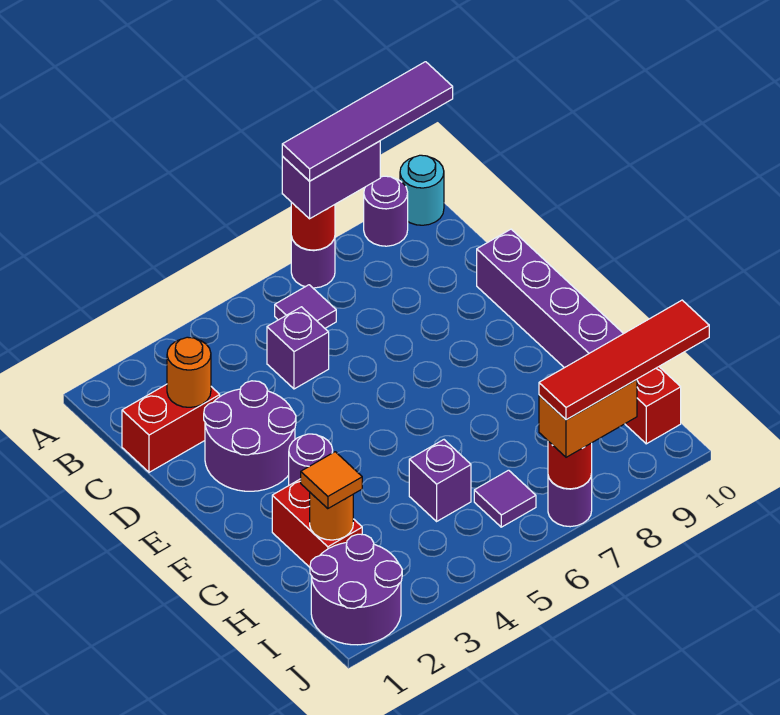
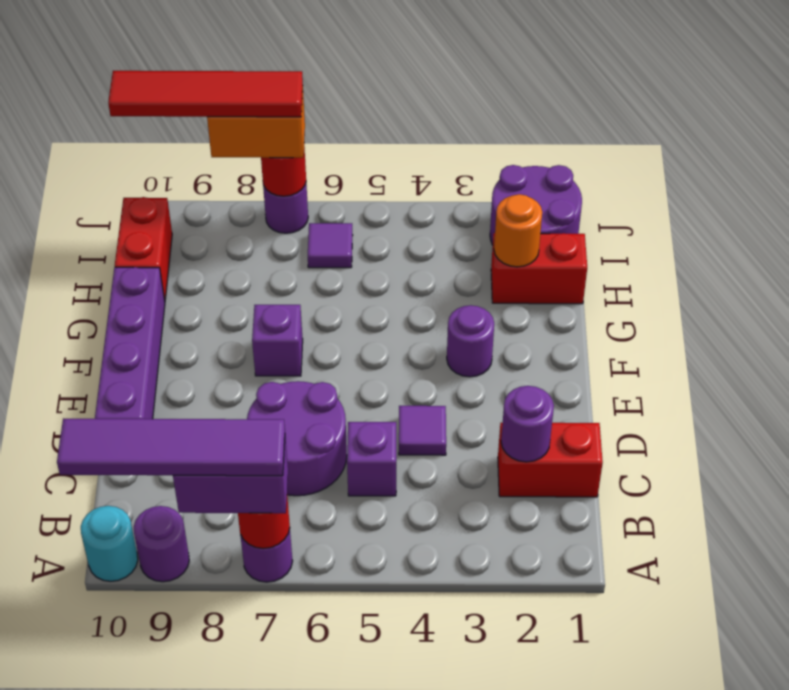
purple tile B6 level 1 -> purple tile D4 level 1
orange round brick C2 level 2 -> purple round brick C2 level 2
purple round brick D2:E3 level 1 -> purple round brick C6:D7 level 1
red brick G2:H2 level 1 -> red brick H1:H2 level 1
orange tile H2 level 3 -> none
purple brick H5 level 1 -> purple brick F7 level 1

